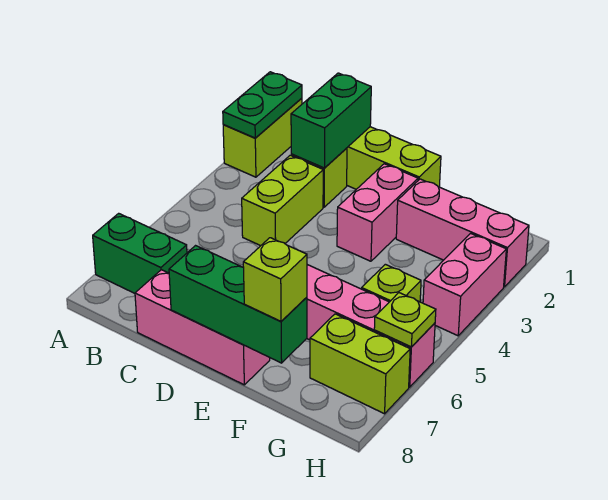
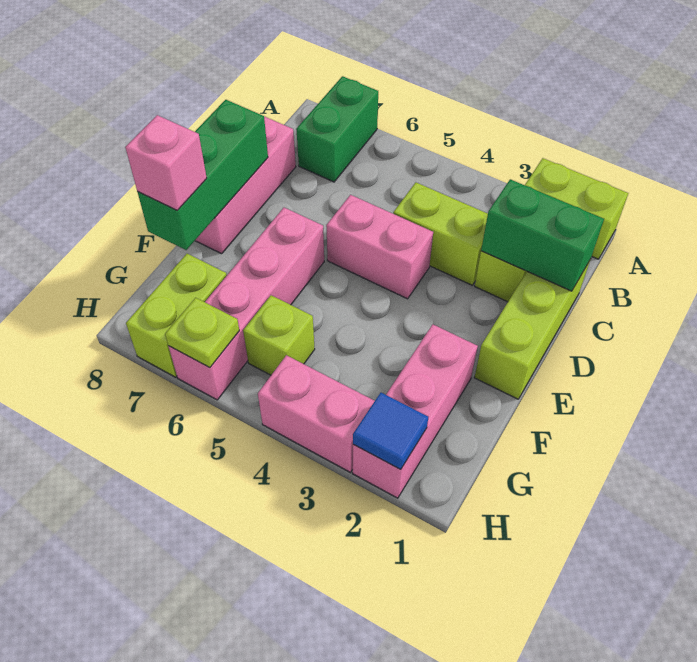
green plate A1:A2 level 2 -> none
pink brick E2:E3 level 1 -> pink brick D4:D5 level 1
lime brick F8 level 3 -> pink brick F8 level 3
none -> blue tile H2 level 2

